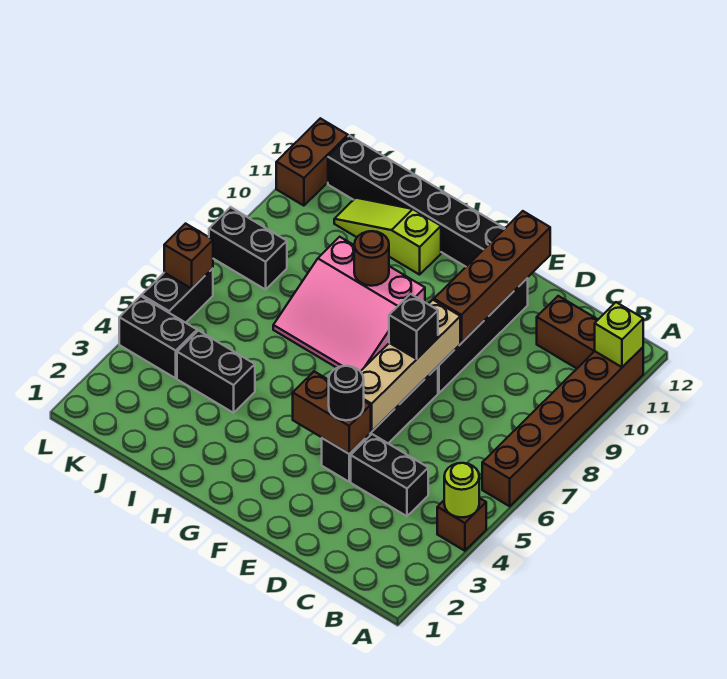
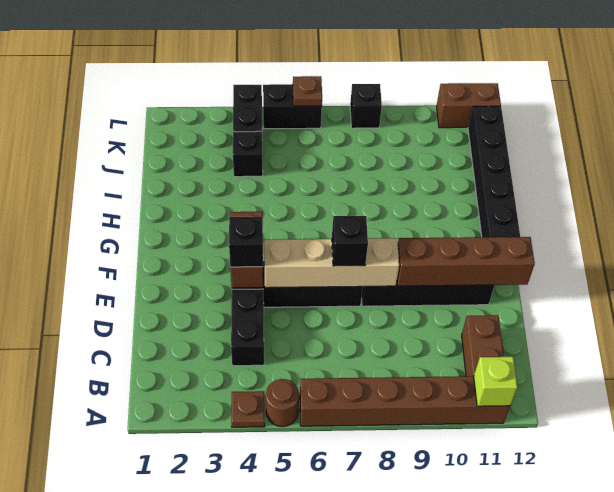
brown brick A4 level 1 -> brown plate A4 level 1
lime round brick A4 level 2 -> none
black round brick E4 level 3 -> black brick E4 level 3
pink slope G7:I9 level 1 top 9 -> none
brown round brick H9 level 2 -> brown round brick A5 level 1
lime slope H11:J11 level 1 top H -> none
black brick I4:J4 level 1 -> black brick J4 level 1
black brick K8:L8 level 1 -> black brick L8 level 1
brown brick L6 level 2 -> brown plate L6 level 2

